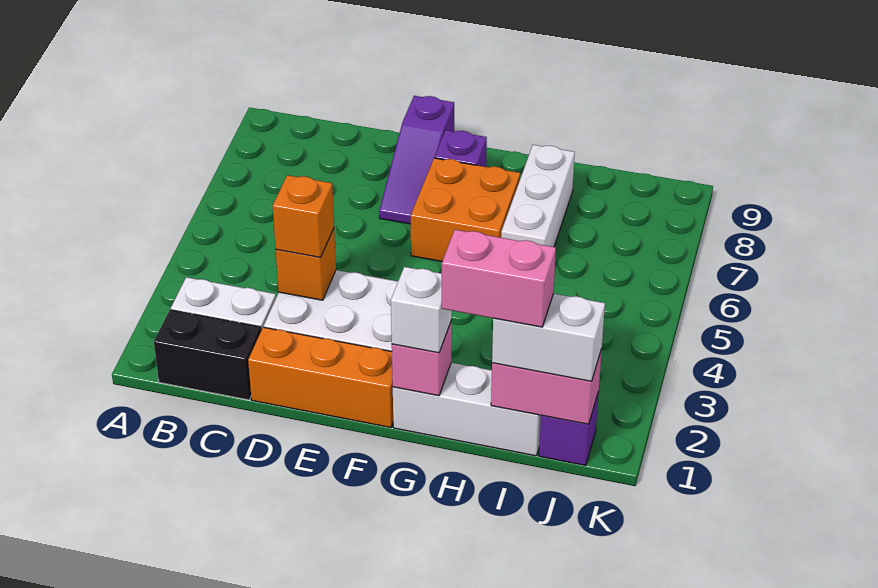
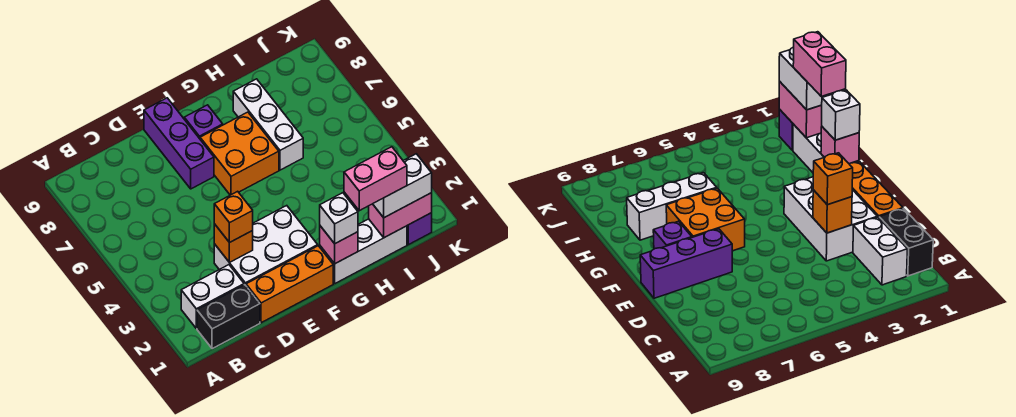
purple slope E7:E9 level 1 top 9 -> purple brick E7:E9 level 1

